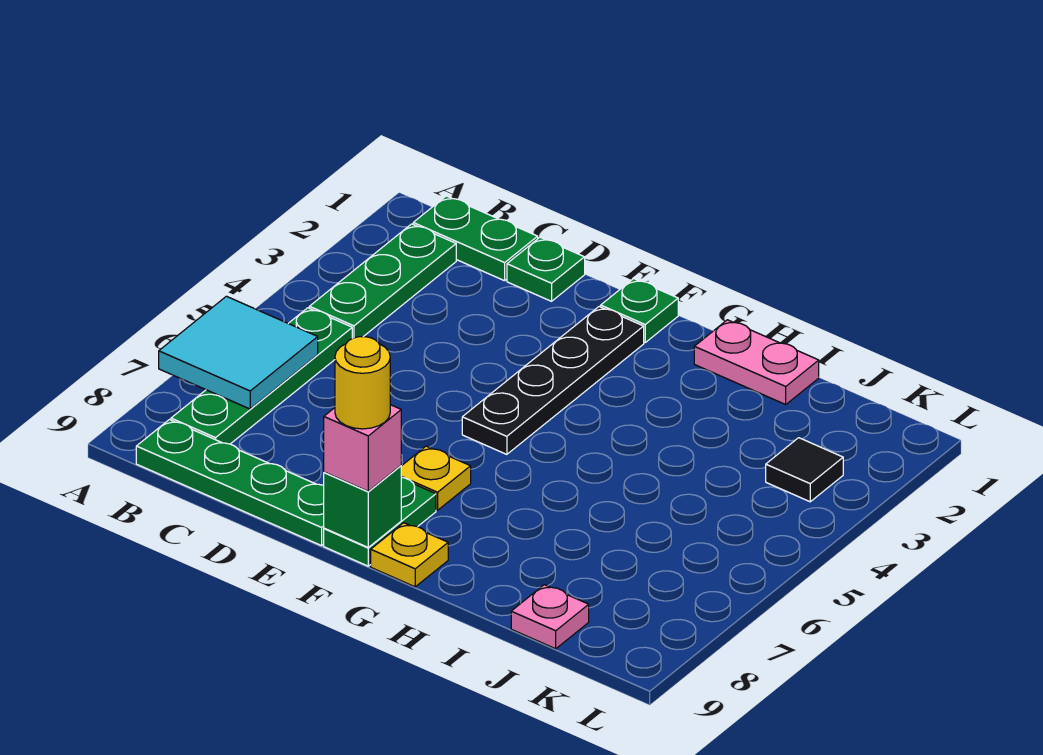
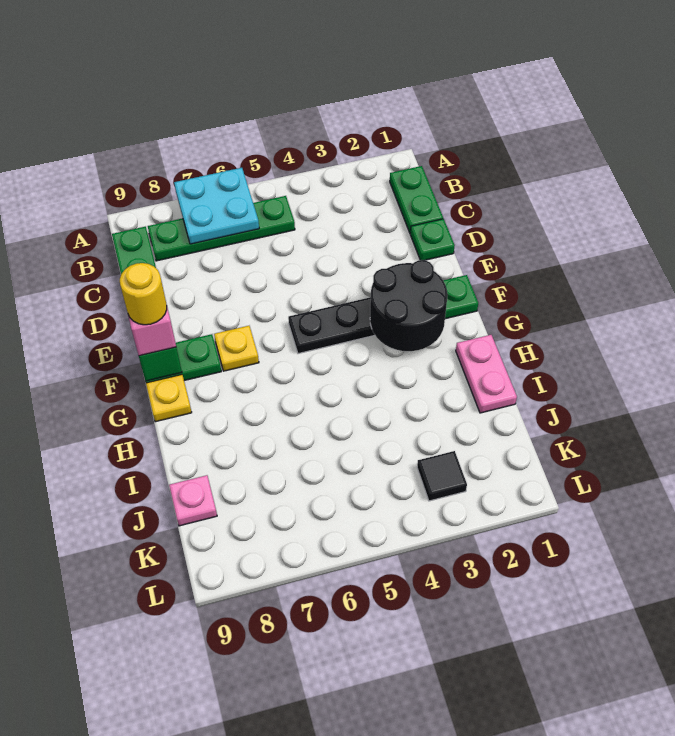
cyan tile A6:B7 level 2 -> cyan plate A6:B7 level 2
green plate B2:B4 level 1 -> none
none -> black round brick F2:G3 level 2

